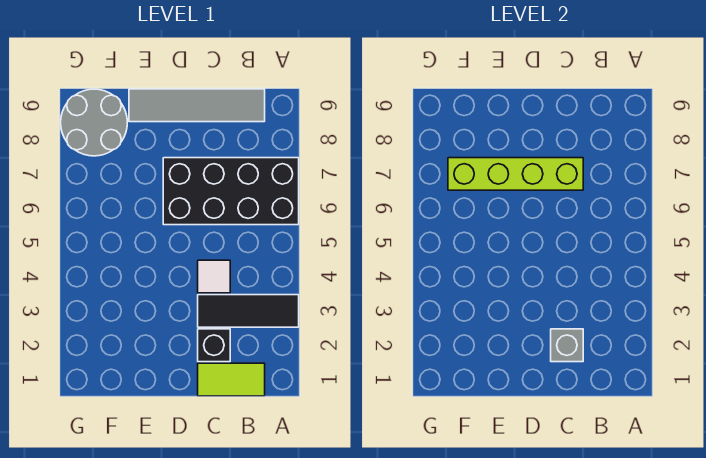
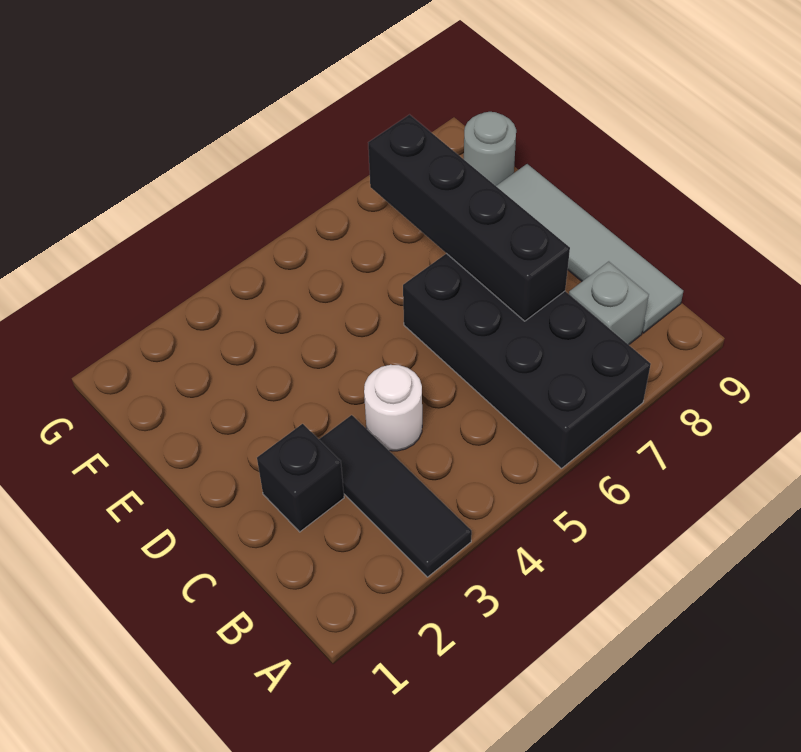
lime tile B1:C1 level 1 -> none
grey brick C2 level 2 -> grey brick B8 level 1
white tile C4 level 1 -> white round brick C4 level 1
lime brick C7:F7 level 2 -> black brick C7:F7 level 2
grey round brick F8:G9 level 1 -> grey round brick F9 level 1

